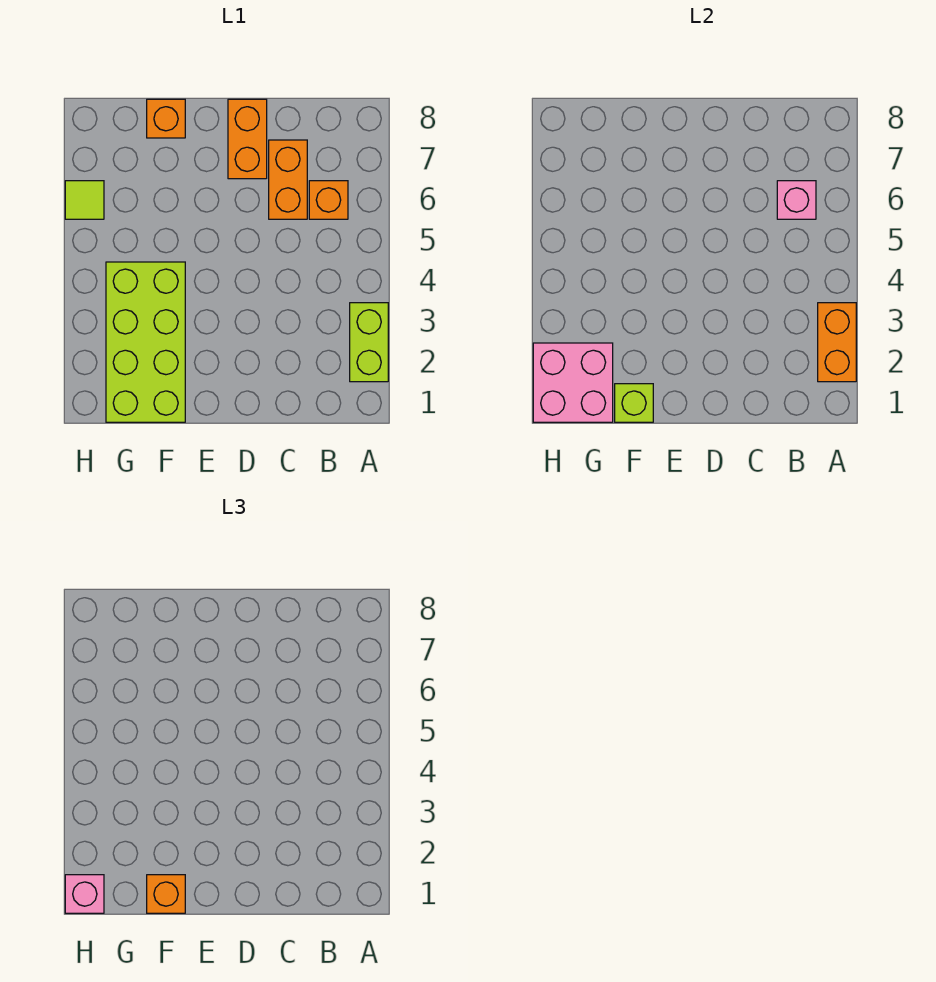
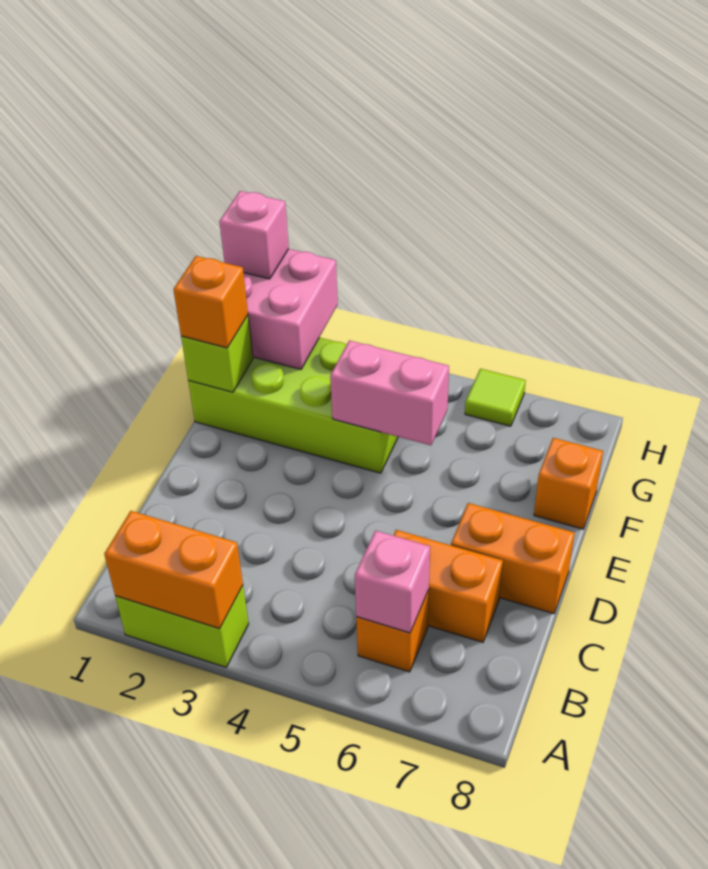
none -> pink brick F4:F5 level 2

